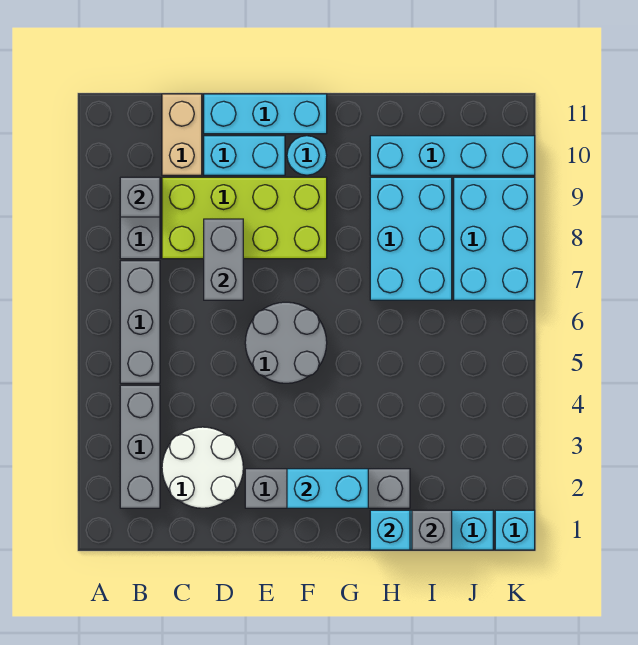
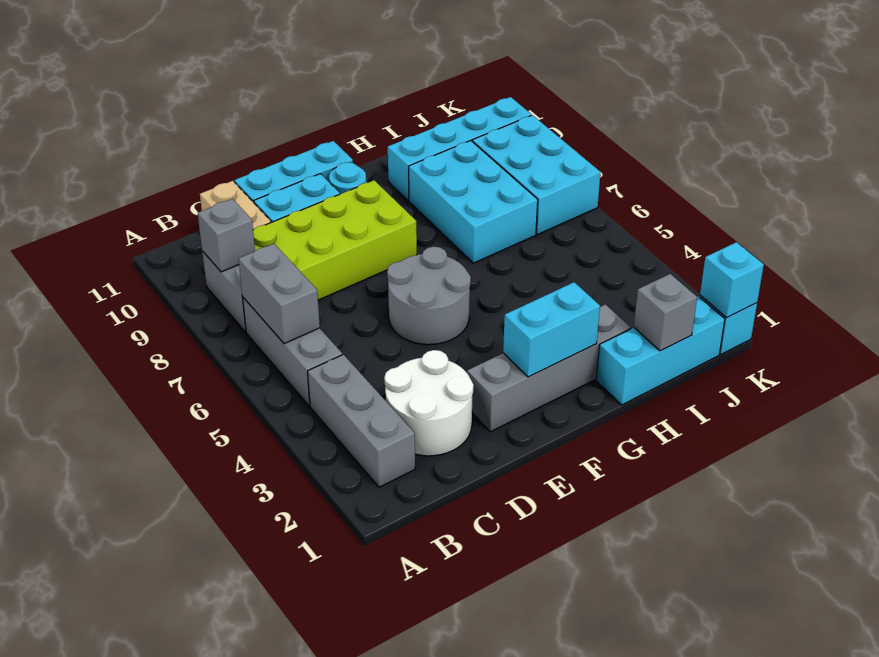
grey brick D7:D8 level 2 -> grey brick B6:B7 level 2
cyan brick H1 level 2 -> cyan brick K1 level 2

